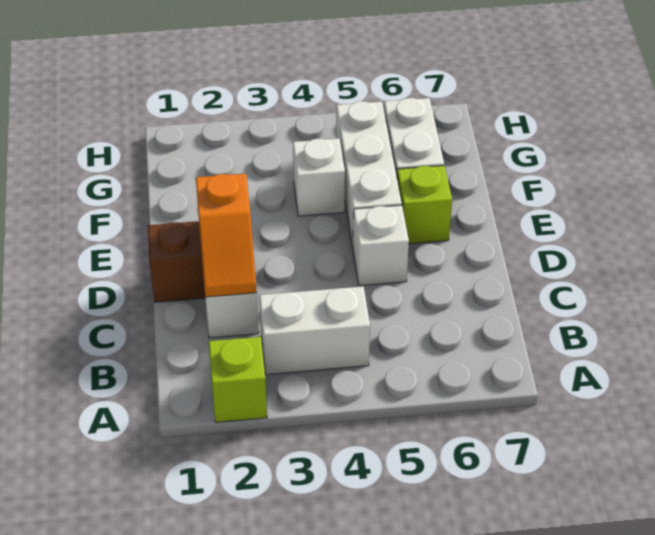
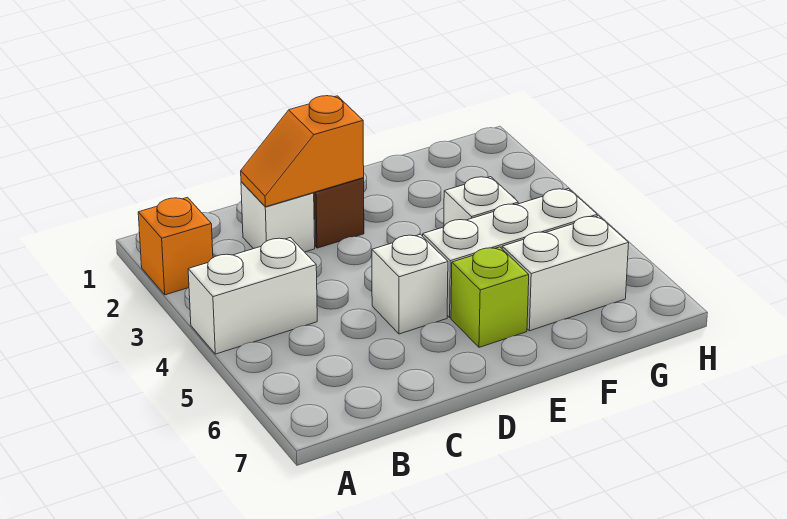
lime brick A2 level 1 -> orange brick A2 level 1
white brick B3:B4 level 1 -> white brick A4:B4 level 1

